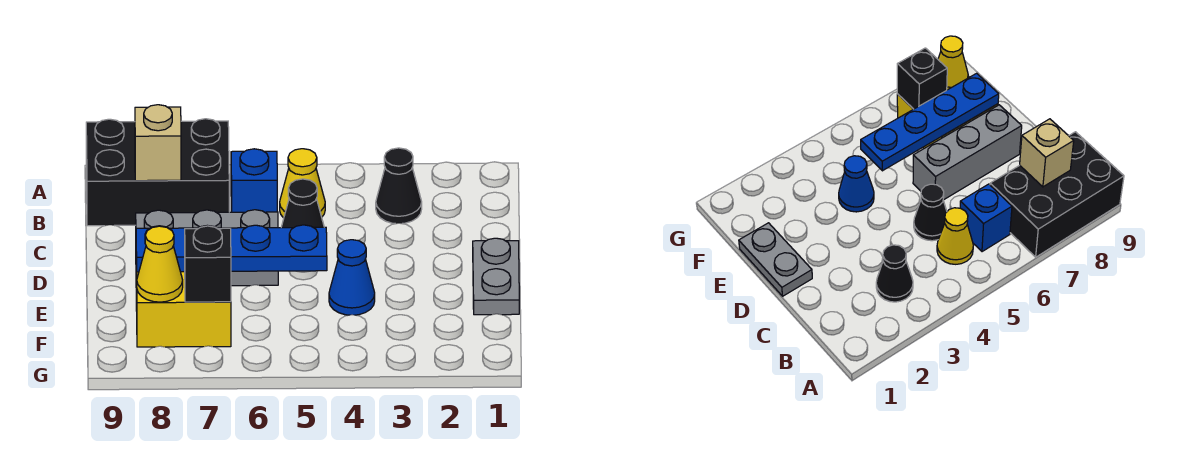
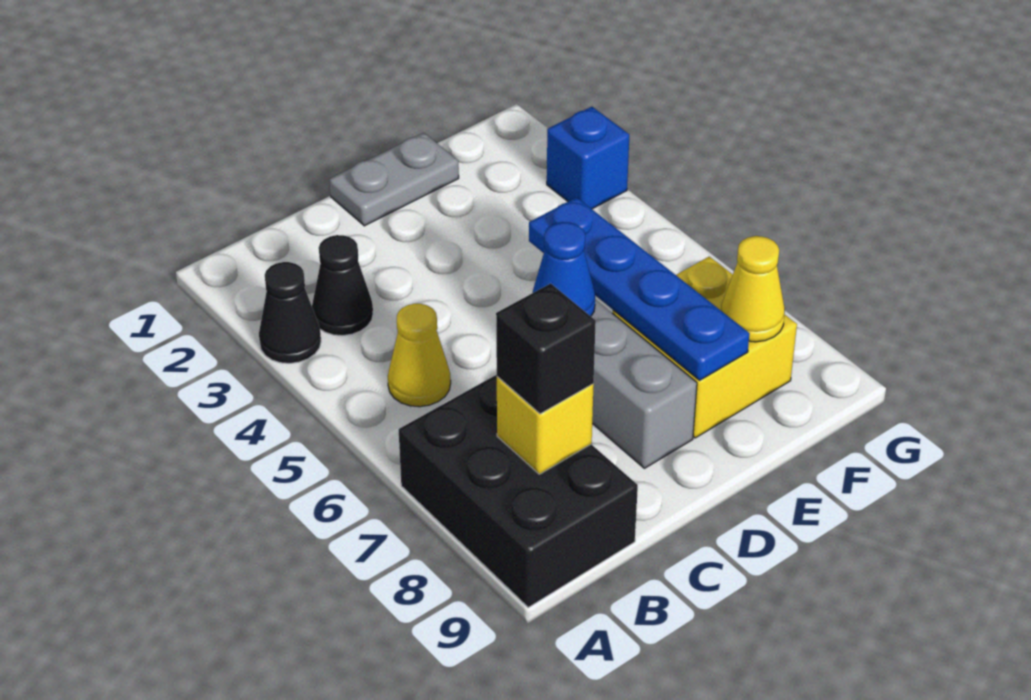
blue brick B6 level 1 -> blue brick G3 level 1
tan brick B8 level 2 -> yellow brick B8 level 2
black cone C5 level 1 -> black cone A3 level 1
blue cone E4 level 1 -> blue cone D6 level 2
black brick F7 level 2 -> black brick B8 level 3

